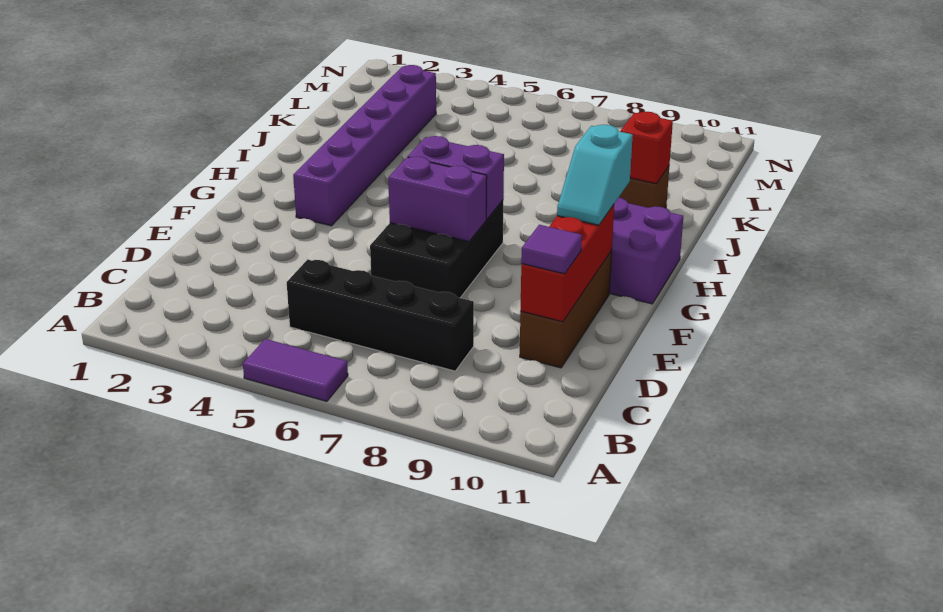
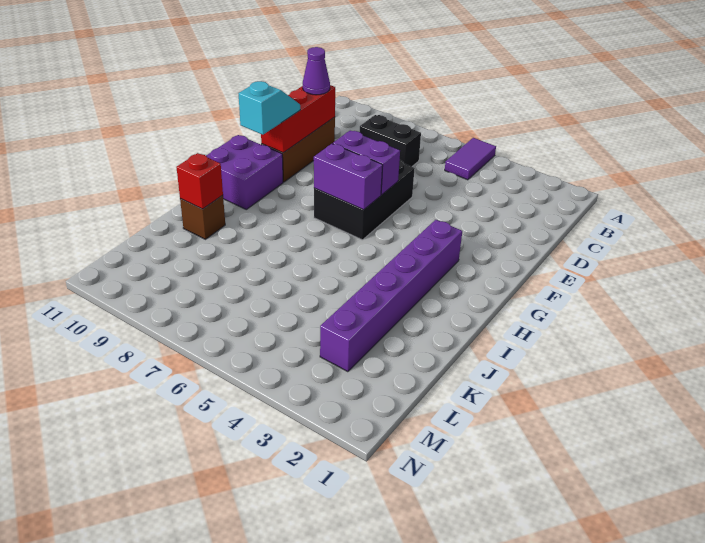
purple tile A5:A6 level 1 -> purple tile A5:B5 level 1
black brick C5:C8 level 1 -> black brick C7:C8 level 1
purple tile D10 level 3 -> purple cone D10 level 3

